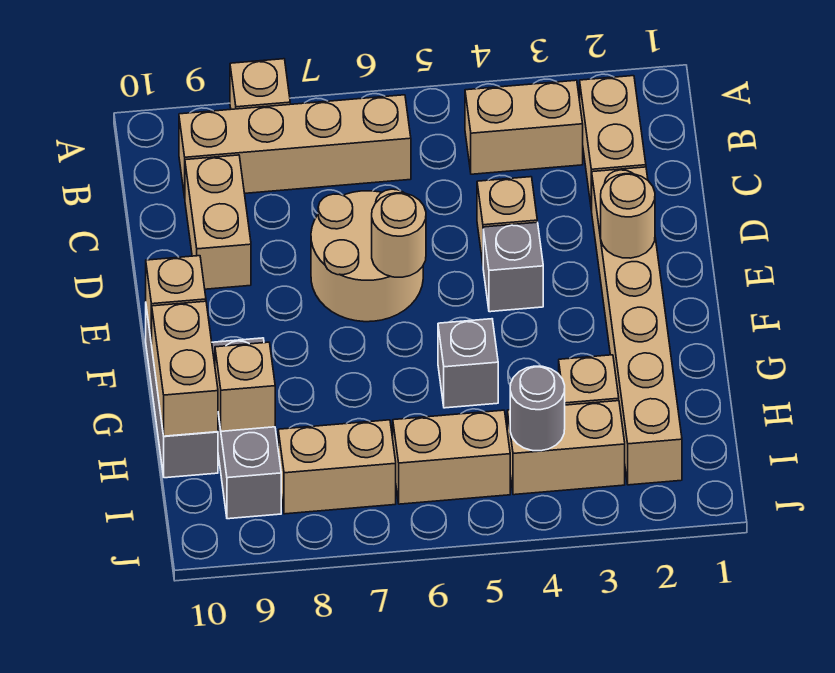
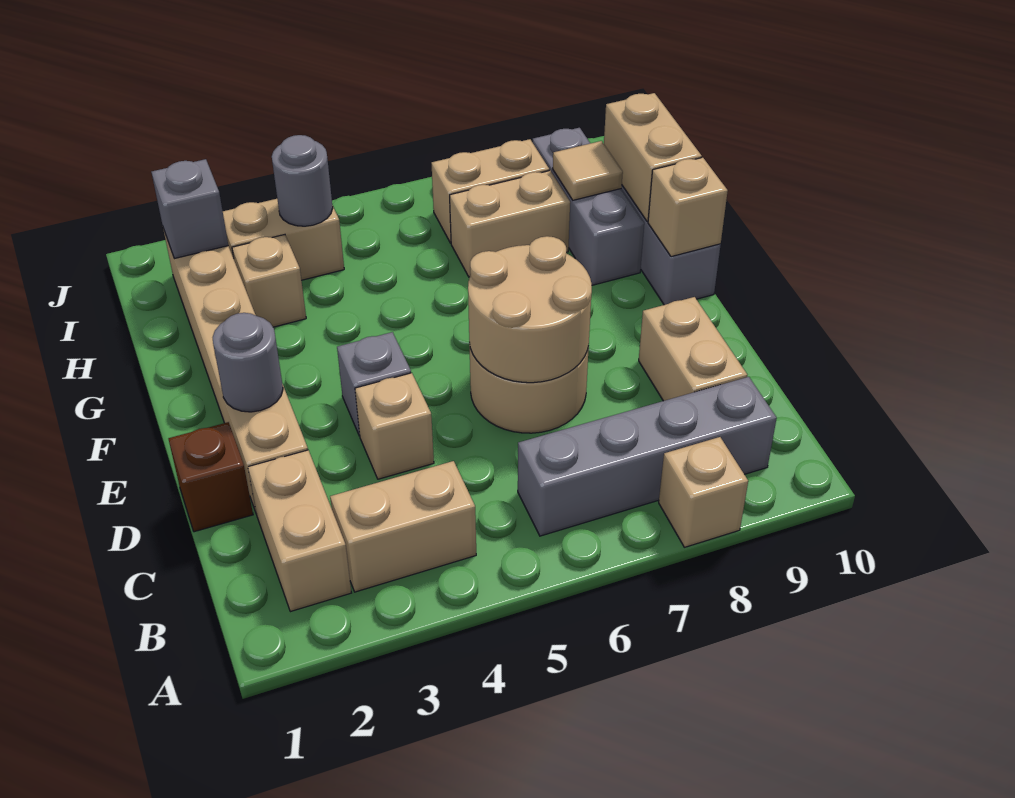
tan brick B6:B9 level 1 -> grey brick B6:B9 level 1
none -> brown brick D1 level 1
tan round brick E2 level 2 -> grey round brick E2 level 2
tan round brick E6 level 2 -> tan round brick D6:E7 level 2
grey brick G5 level 1 -> grey brick I2 level 2
tan brick H9 level 2 -> tan tile H9 level 2
tan brick I5:I6 level 1 -> tan brick H7:H8 level 1

